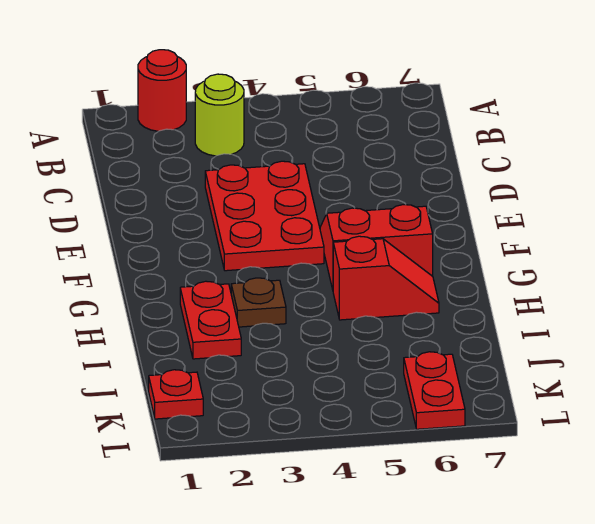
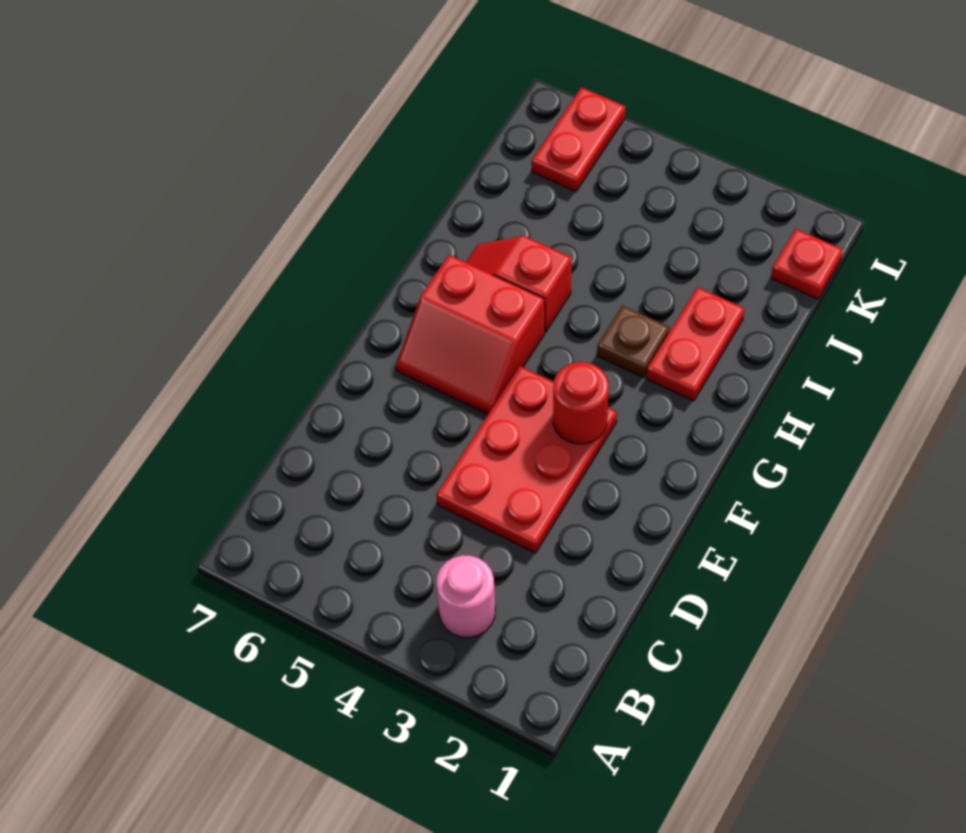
red round brick A2 level 1 -> red round brick F3 level 2
lime round brick B3 level 1 -> pink round brick B3 level 1

